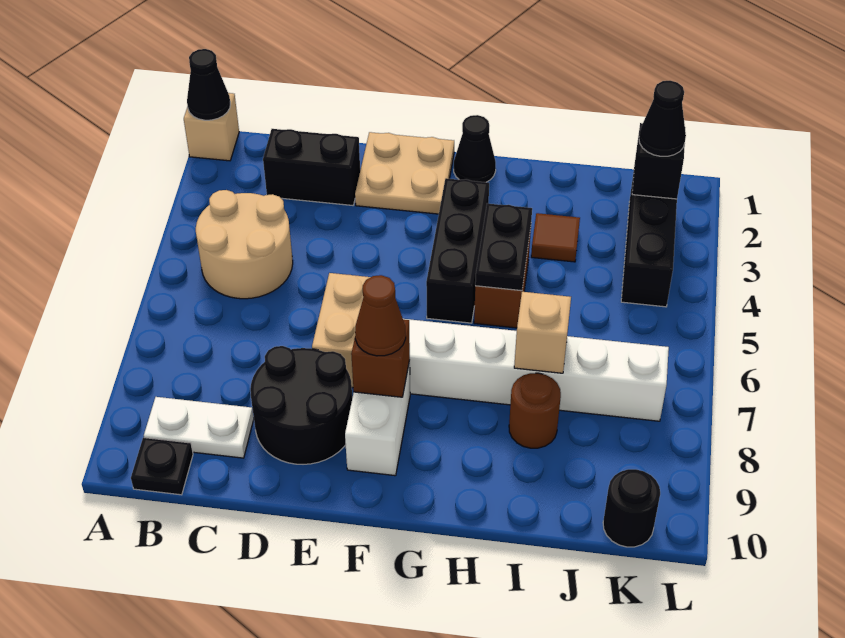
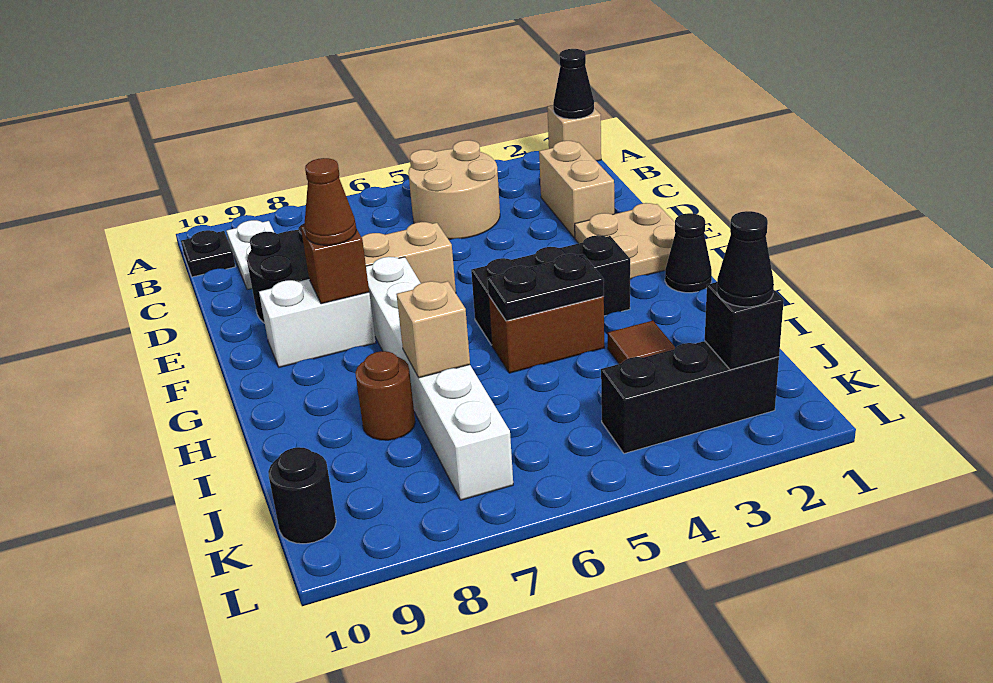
black brick C2:D2 level 1 -> tan brick C2:D2 level 1

